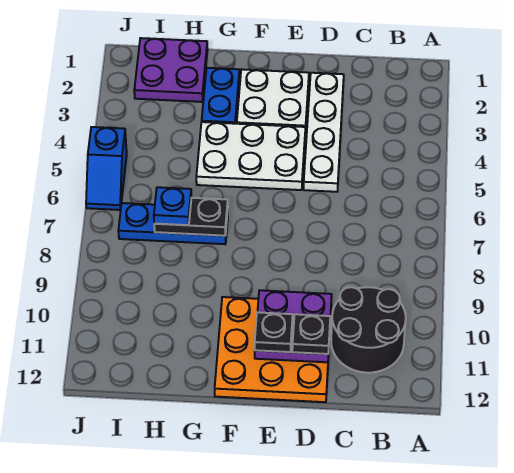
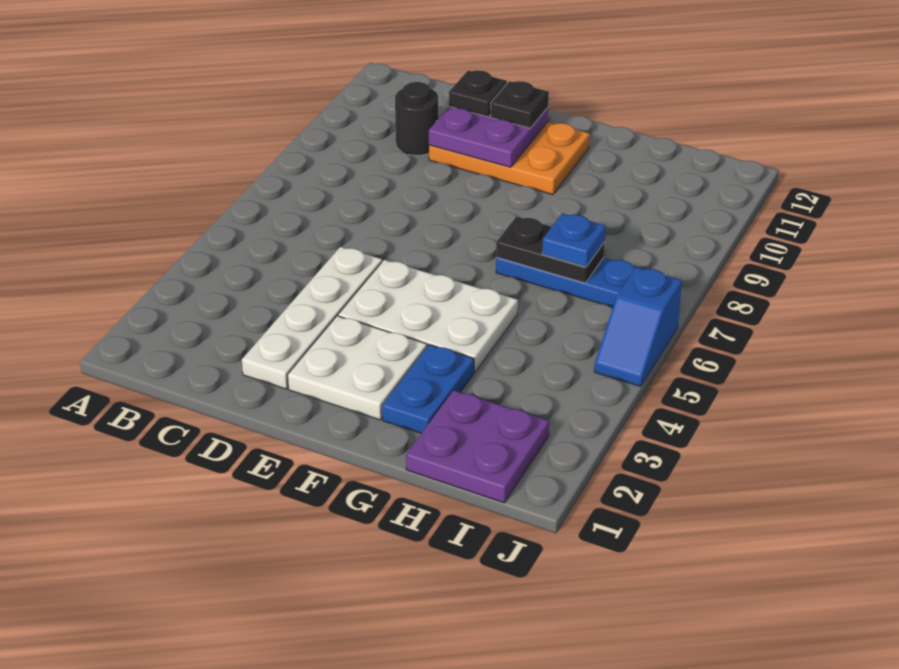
black round brick B10:C11 level 1 -> black round brick C10 level 1
orange plate D10:F12 level 1 -> orange plate D10:F11 level 1
blue slope J5:J6 level 1 top 5 -> blue slope J5:J6 level 1 top 6

